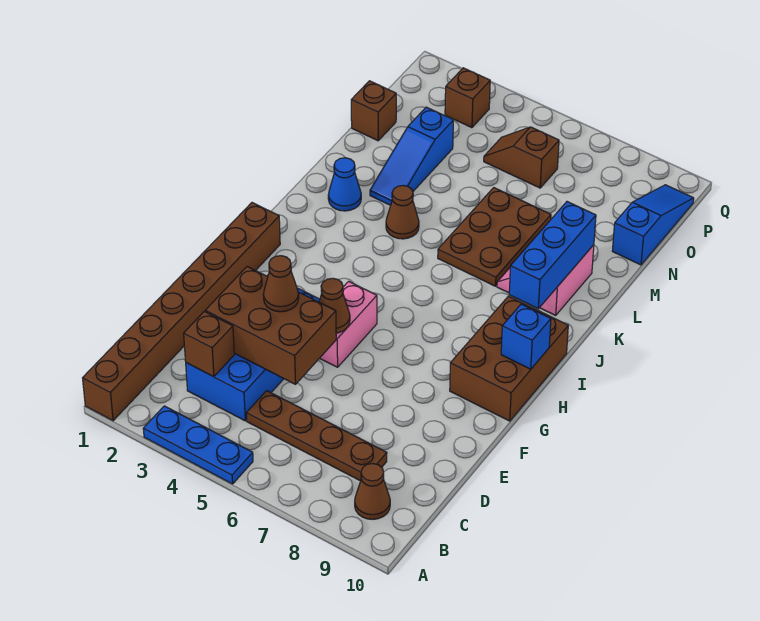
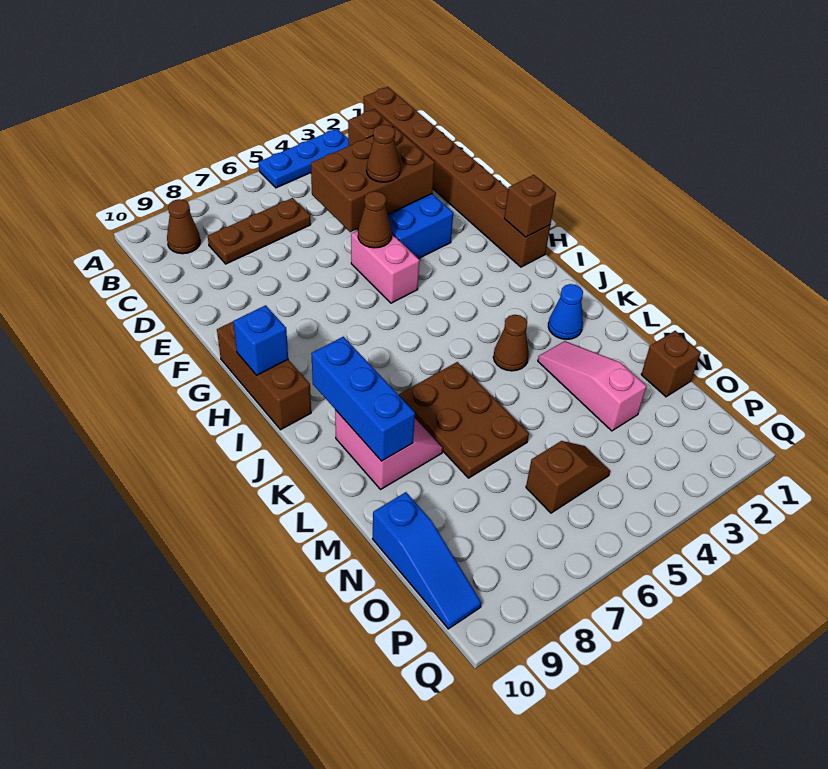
brown plate C5:C8 level 1 -> brown plate C6:C8 level 1
brown brick G9:I10 level 1 -> brown brick G10:I10 level 1
blue slope L3:N3 level 1 top N -> pink slope L3:N3 level 1 top N
brown brick P3 level 1 -> brown brick H1 level 2

